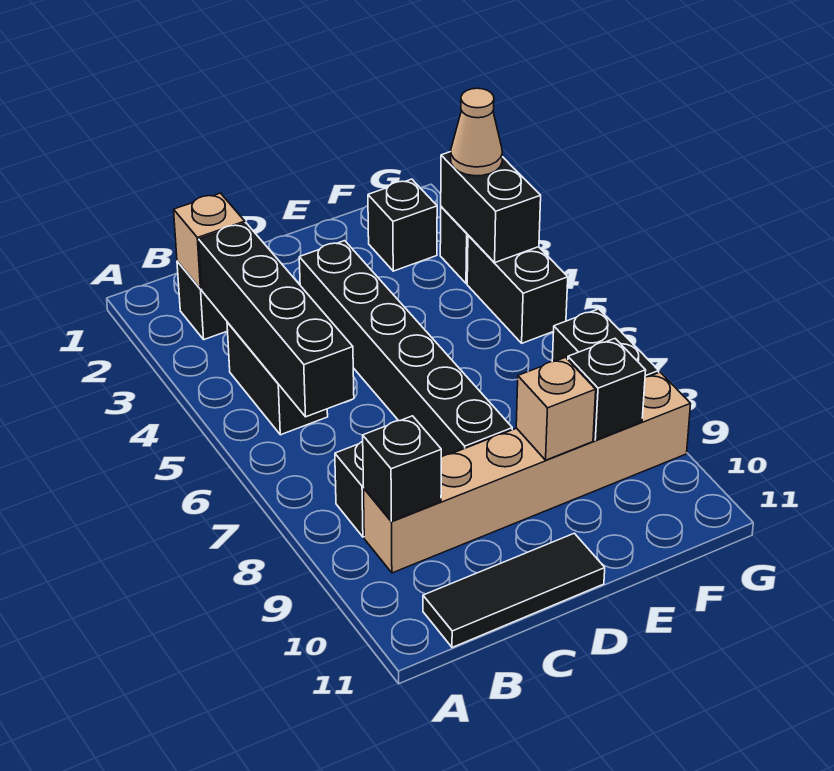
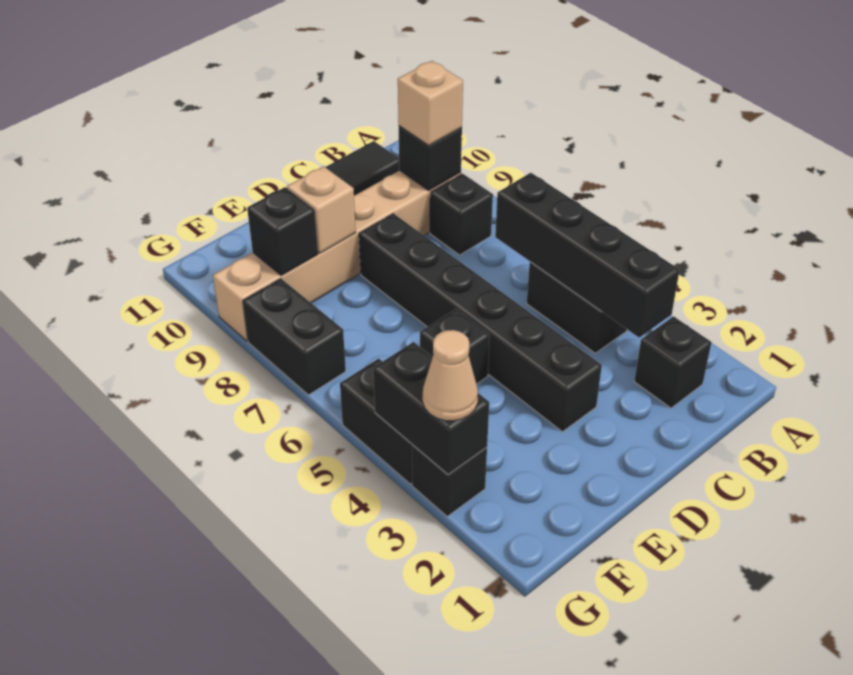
tan brick B2 level 2 -> tan brick B9 level 3
black brick F2 level 1 -> black brick E5 level 1

